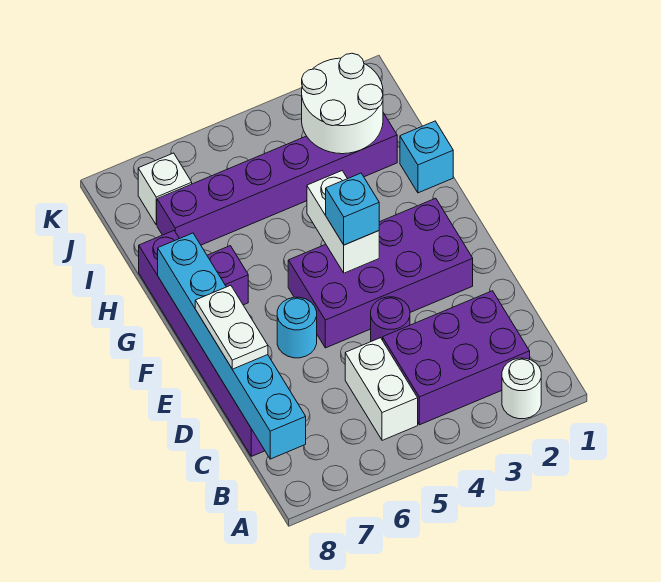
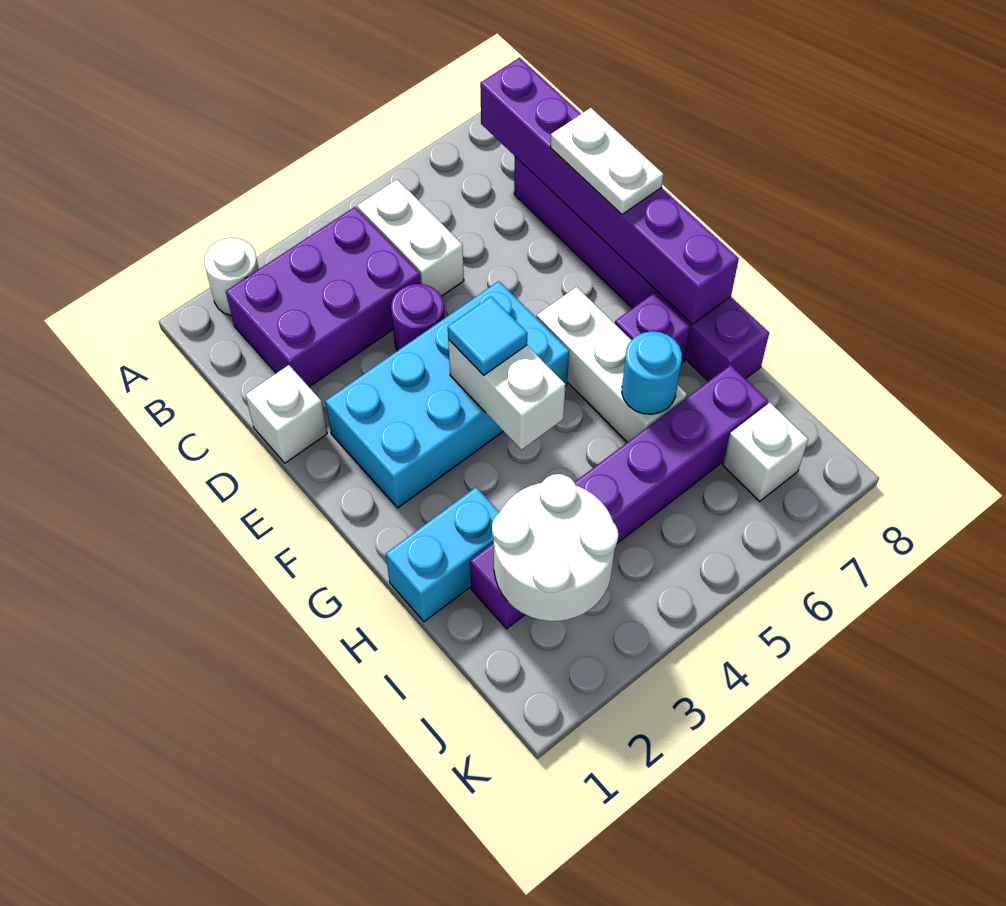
cyan brick B8:G8 level 2 -> purple brick B8:G8 level 2
none -> white brick D1 level 1
purple brick E2:F5 level 1 -> cyan brick E2:F5 level 1
cyan round brick E6 level 1 -> cyan round brick H6 level 2
cyan brick F4 level 3 -> cyan tile F4 level 3
none -> white brick F6:H6 level 1
cyan brick H1 level 1 -> cyan brick H1:H2 level 1

